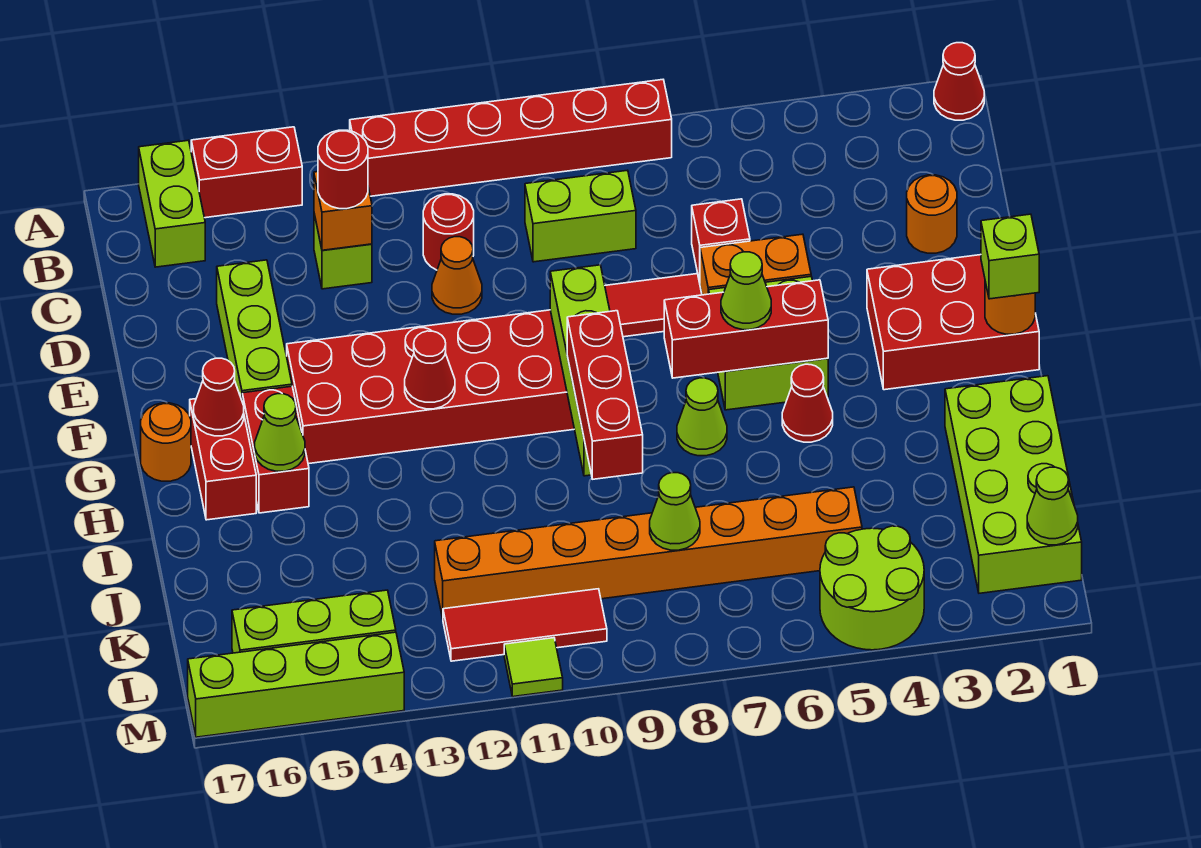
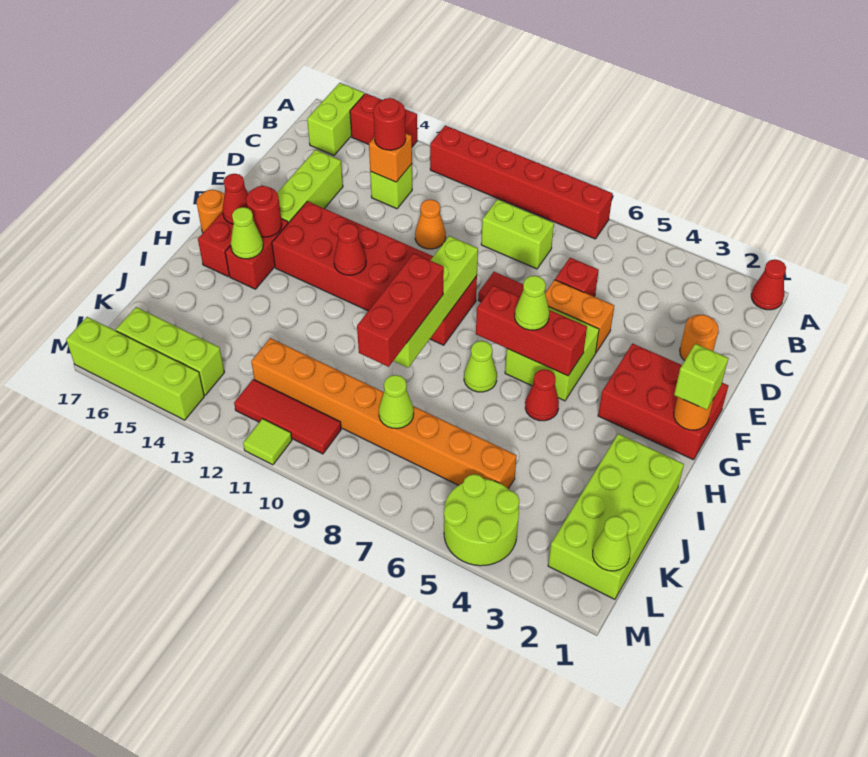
red round brick C11 level 1 -> red round brick G15 level 2

